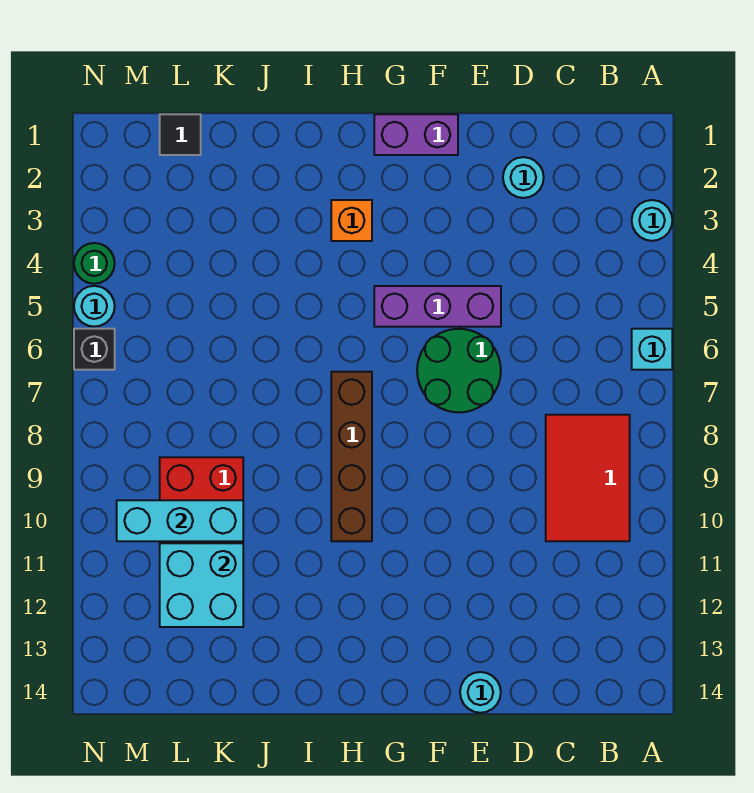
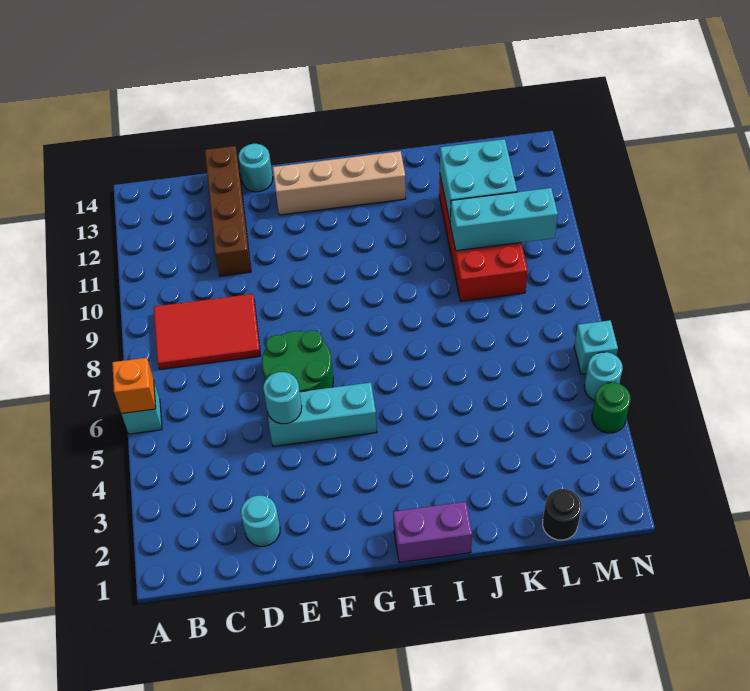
cyan round brick A3 level 1 -> cyan round brick E5 level 2
red tile B8:C10 level 1 -> red tile B8:D9 level 1
purple brick E5:G5 level 1 -> cyan brick E5:G5 level 1
purple brick F1:G1 level 1 -> purple brick H1:I1 level 1
none -> tan brick F13:I13 level 1
orange brick H3 level 1 -> orange brick A6 level 2
brown brick H7:H10 level 1 -> brown brick D11:D14 level 1
black tile L1 level 1 -> black round brick L1 level 1
black brick N6 level 1 -> cyan brick N6 level 1

